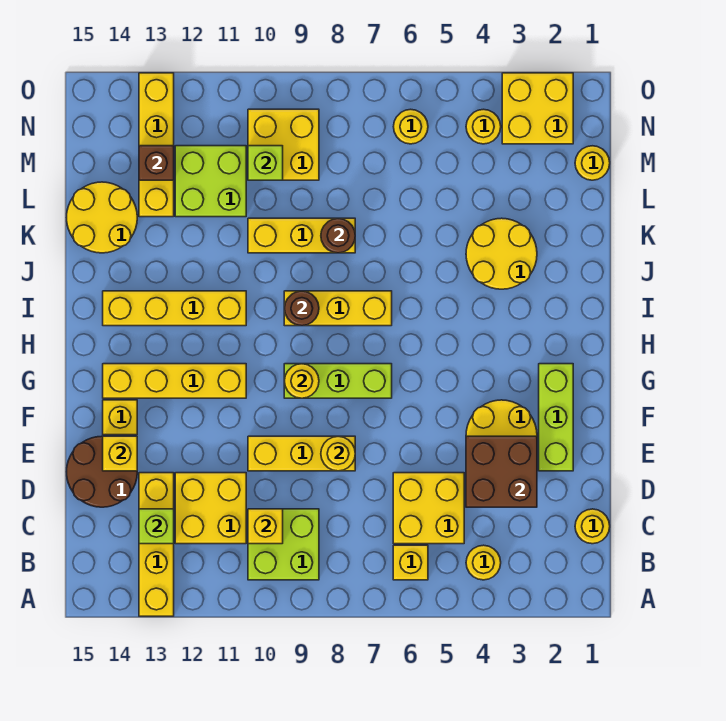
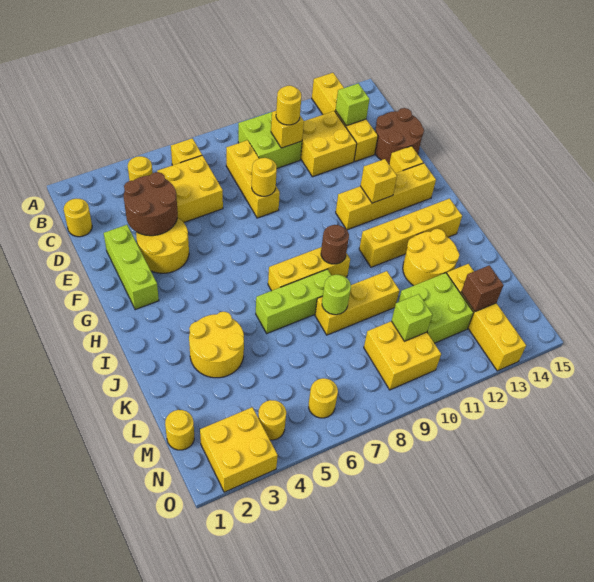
brown brick D3:E4 level 2 -> brown round brick D3:E4 level 2
yellow brick E8:E10 level 1 -> yellow brick C8:E8 level 1
yellow brick E14 level 2 -> yellow brick G12 level 2
lime brick G7:G9 level 1 -> lime brick J6:J8 level 1
yellow round brick G9 level 2 -> yellow round brick C10 level 3
brown round brick K8 level 2 -> lime round brick K8 level 2
yellow round brick K14:L15 level 1 -> yellow round brick J12:K13 level 1

